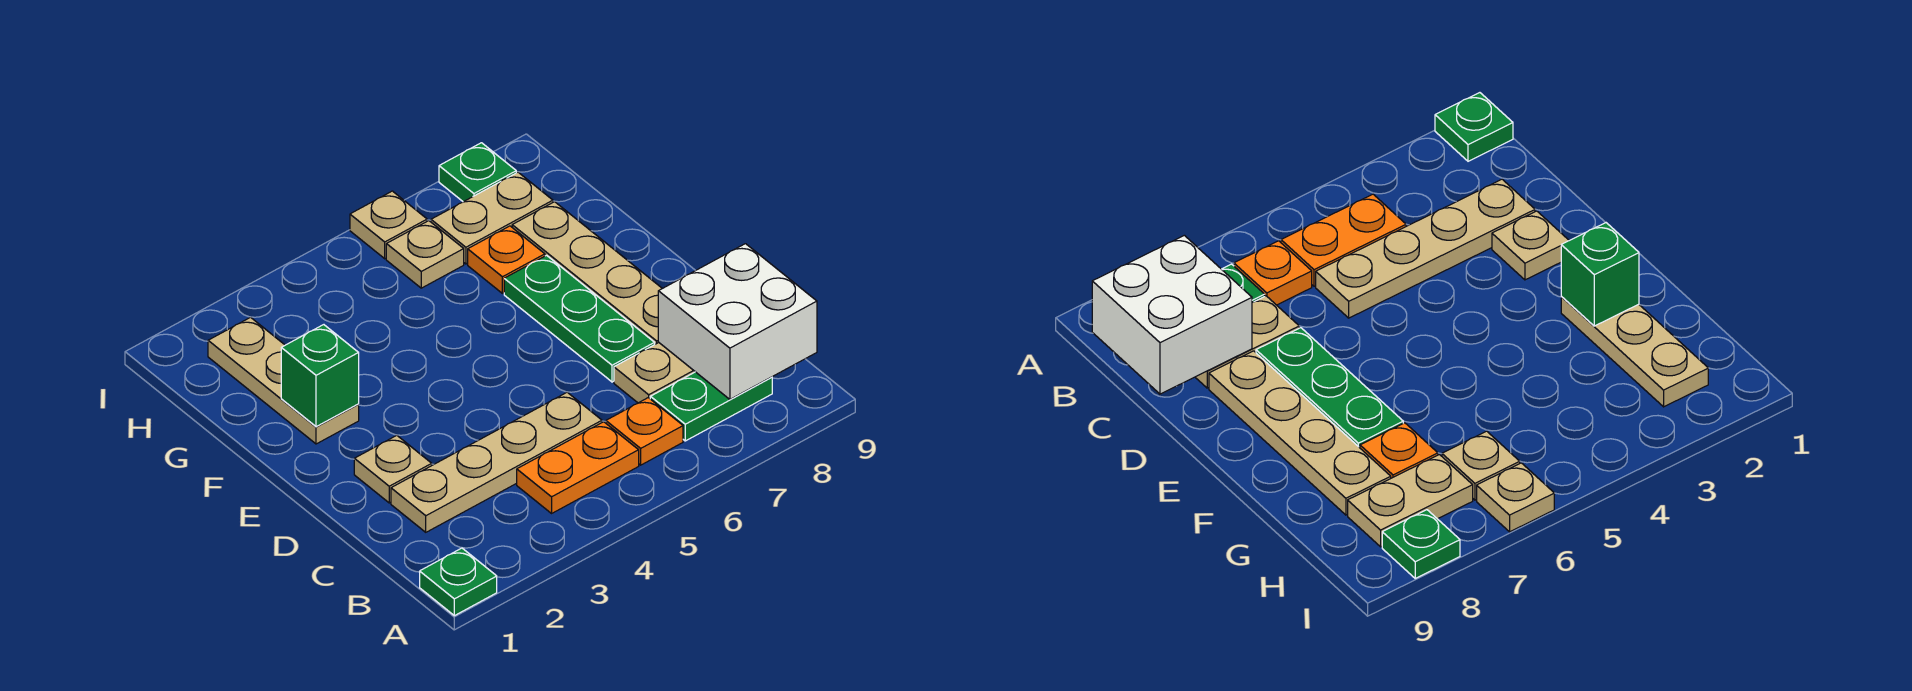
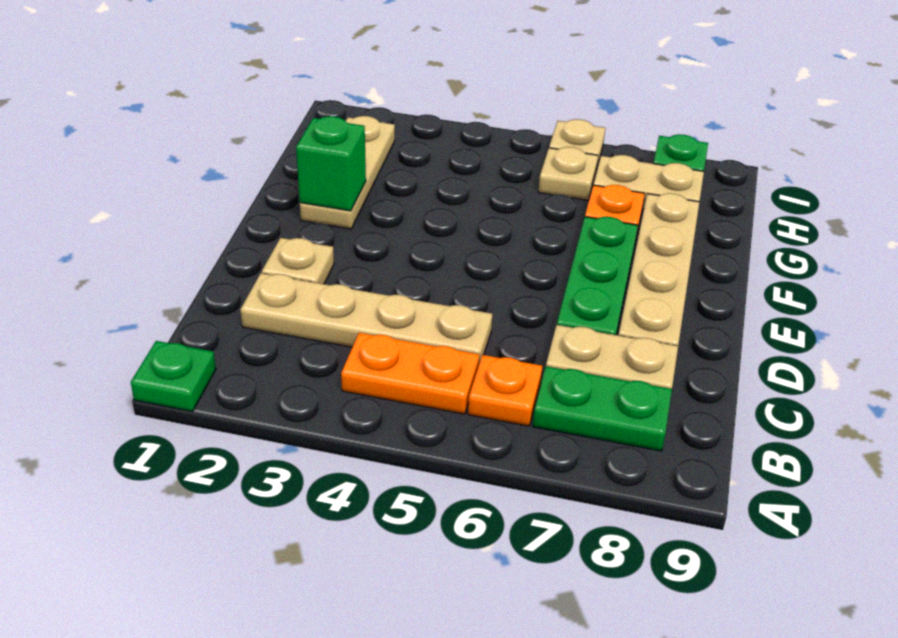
white brick B8:C9 level 2 -> none

